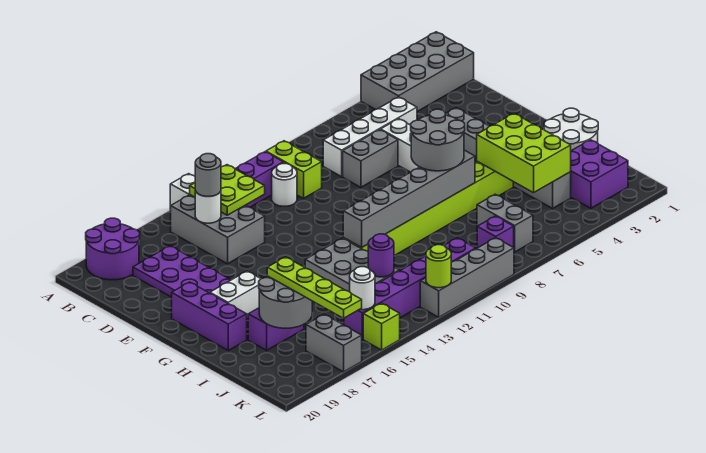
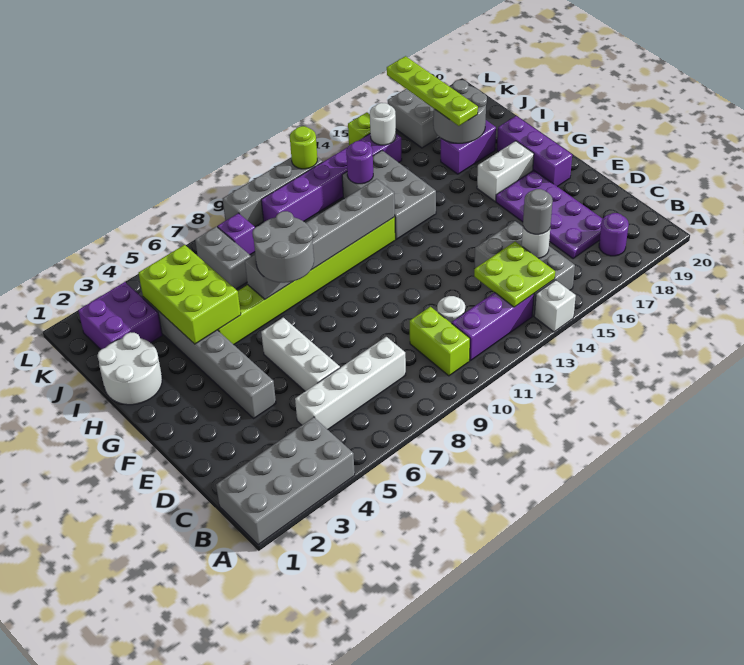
purple round brick A18:B19 level 1 -> purple round brick B18 level 1
grey brick D7:D8 level 1 -> none

